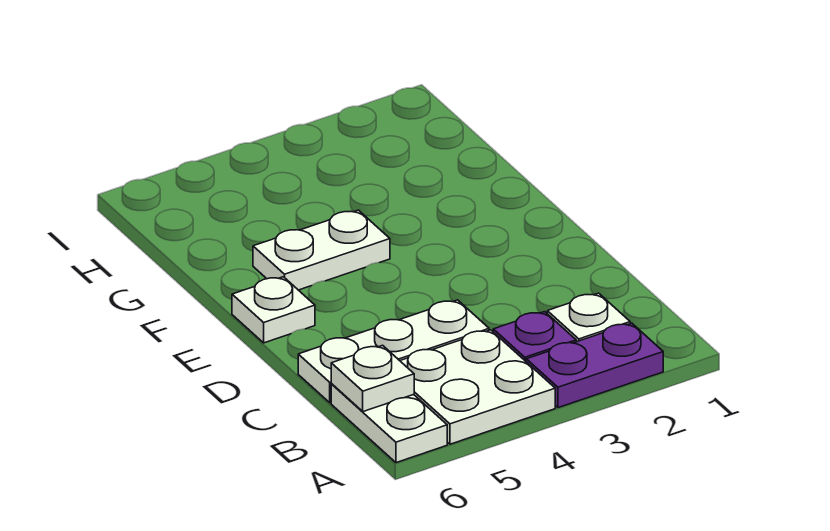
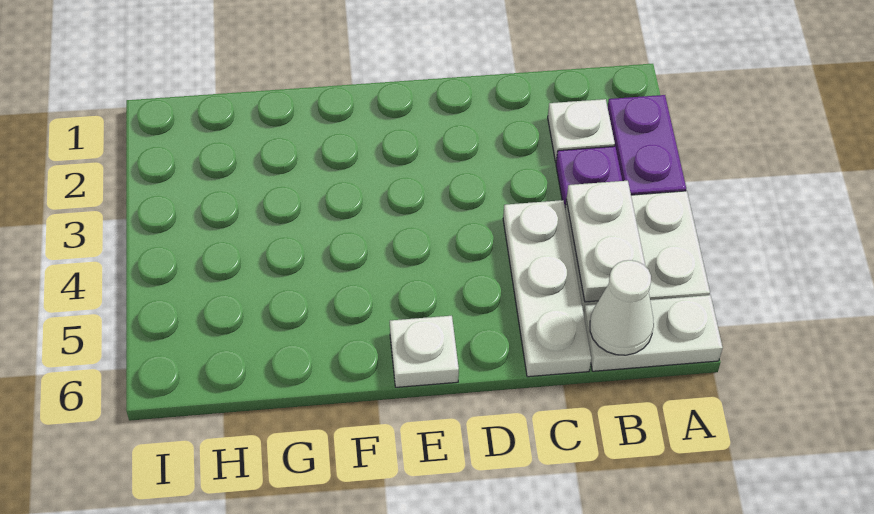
white plate B6 level 2 -> white cone B6 level 2
white plate F4:F5 level 1 -> white plate B4:B5 level 2

